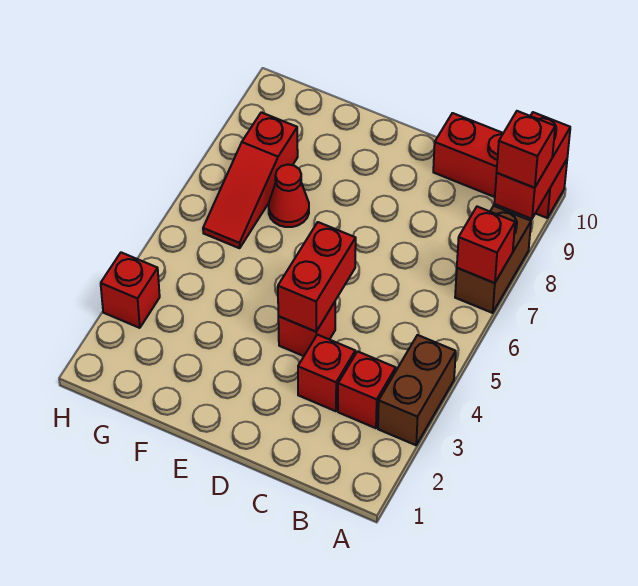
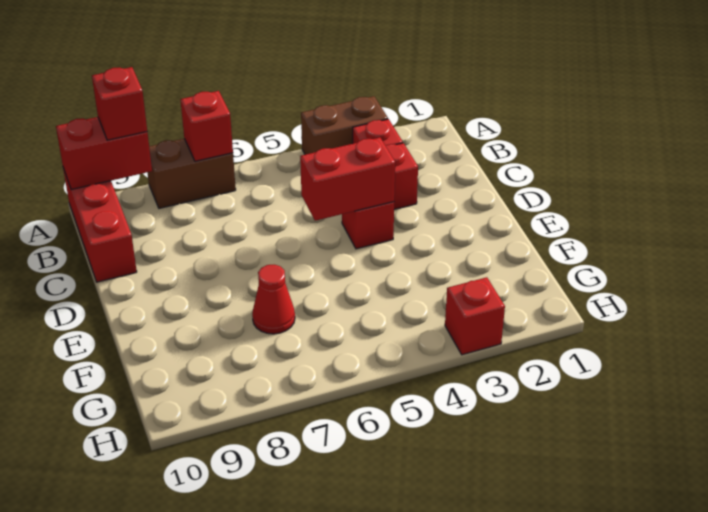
red slope G6:G8 level 1 top 8 -> none

